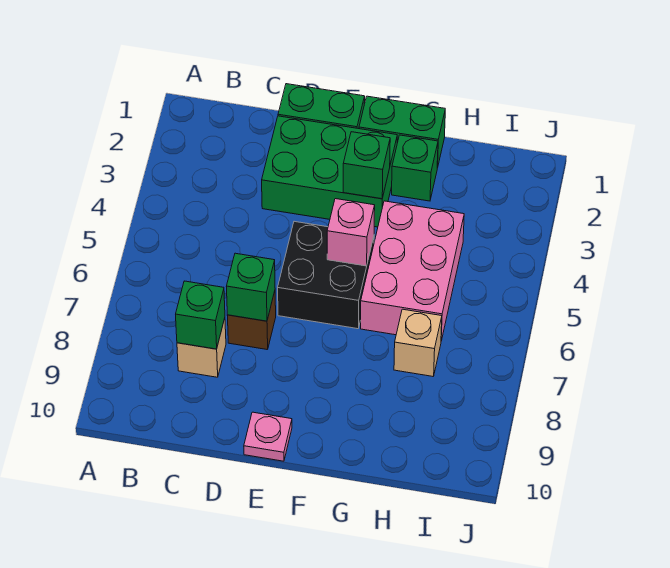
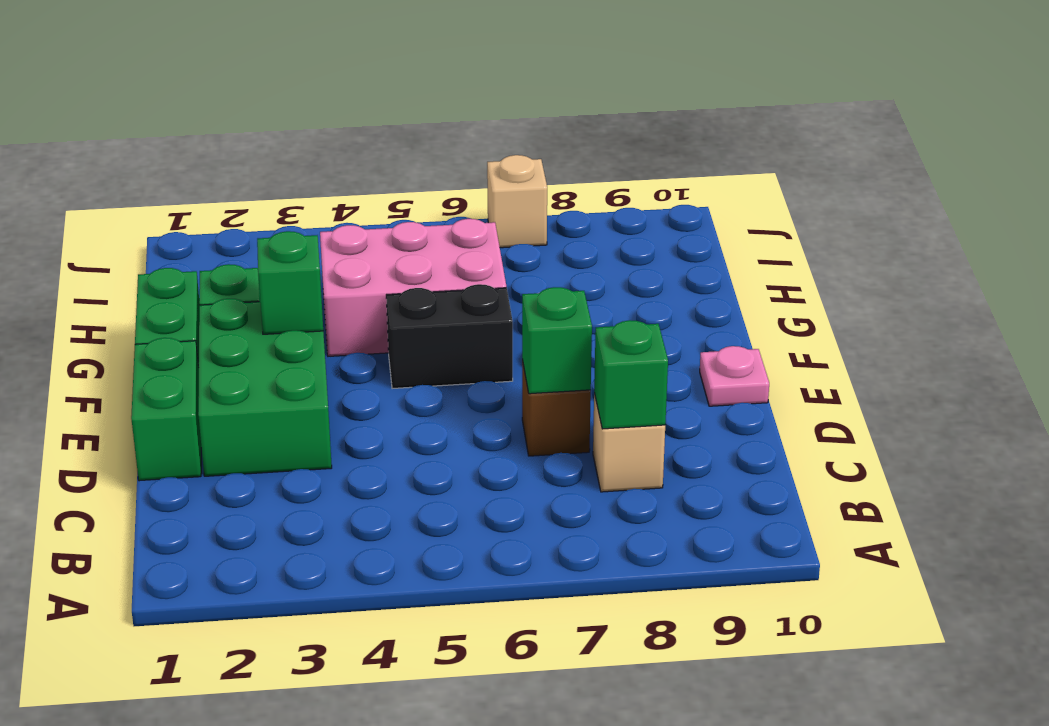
black brick E5:F6 level 1 -> black brick F5:F6 level 1
pink brick F5 level 2 -> none
tan brick H7 level 1 -> tan brick J7 level 1

